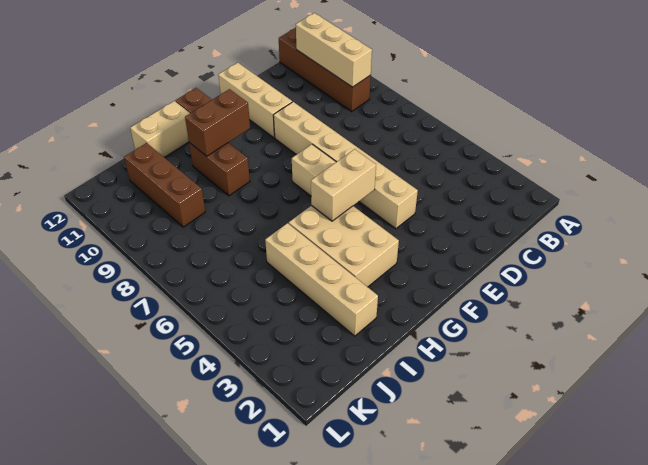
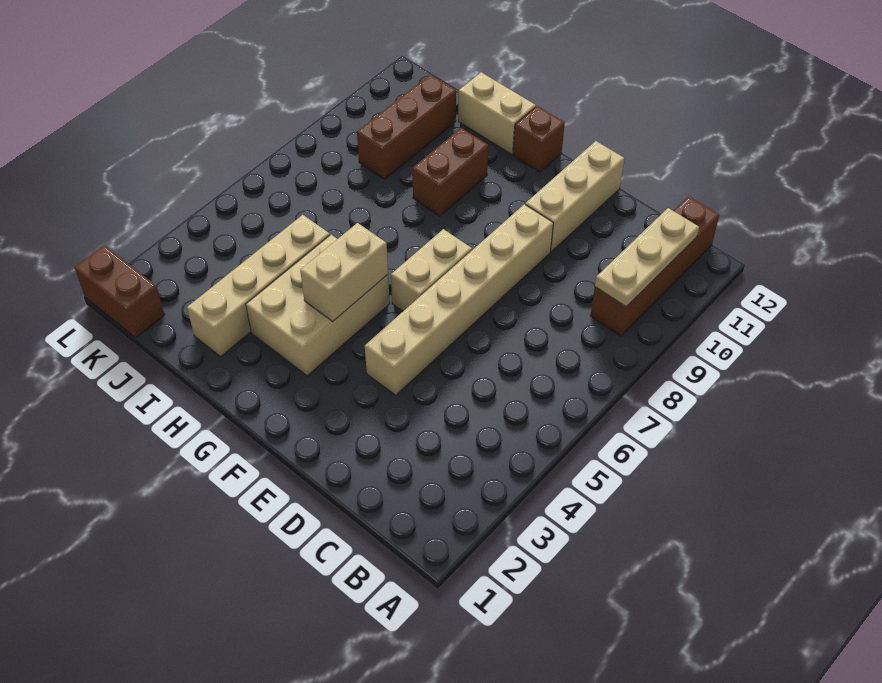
tan brick B9:B11 level 2 -> tan plate B9:B11 level 2
tan brick F5:G5 level 2 -> tan brick G4:G5 level 2
brown brick G10:H10 level 2 -> brown brick K1:L1 level 1

